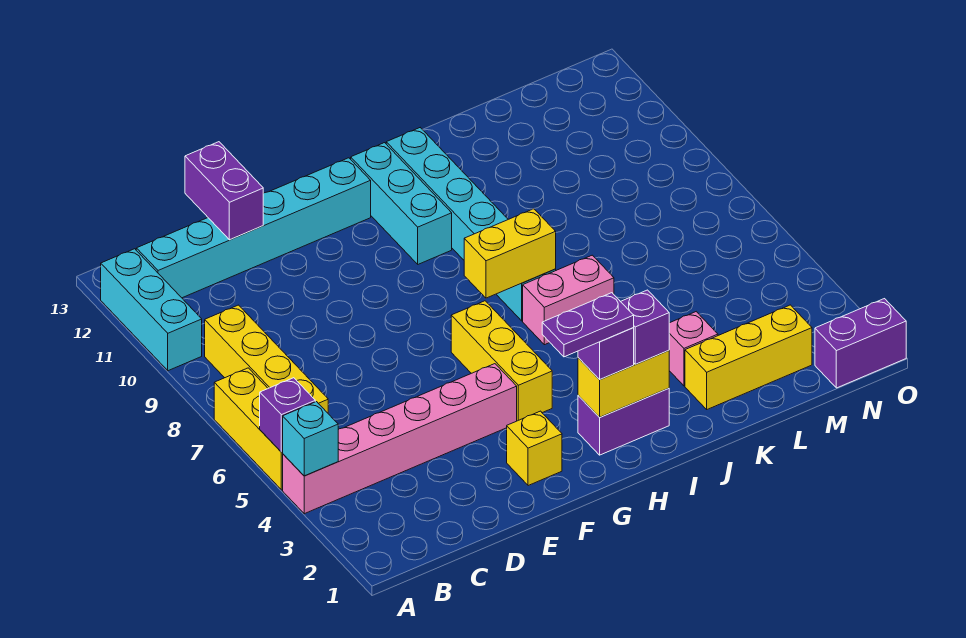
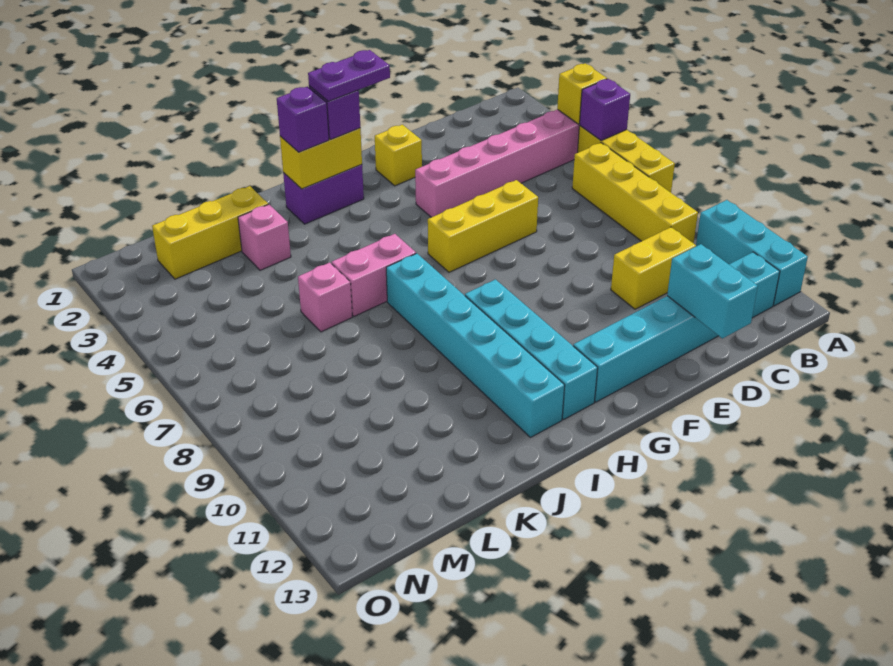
cyan brick A4 level 2 -> yellow brick A4 level 2
purple brick D12:D13 level 2 -> cyan brick D12:D13 level 2
yellow brick G4:G6 level 1 -> yellow brick E6:G6 level 1
yellow brick H7:I7 level 2 -> yellow brick C10:D10 level 1
cyan brick H10:H12 level 1 -> cyan brick H9:H12 level 1
none -> pink brick K6 level 1
purple brick N1:O1 level 1 -> none

